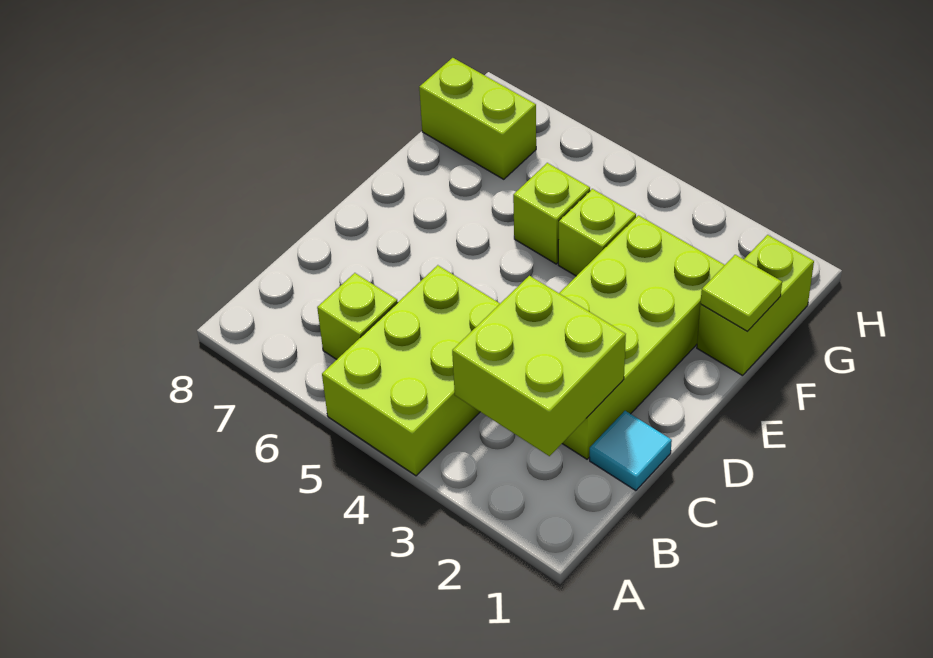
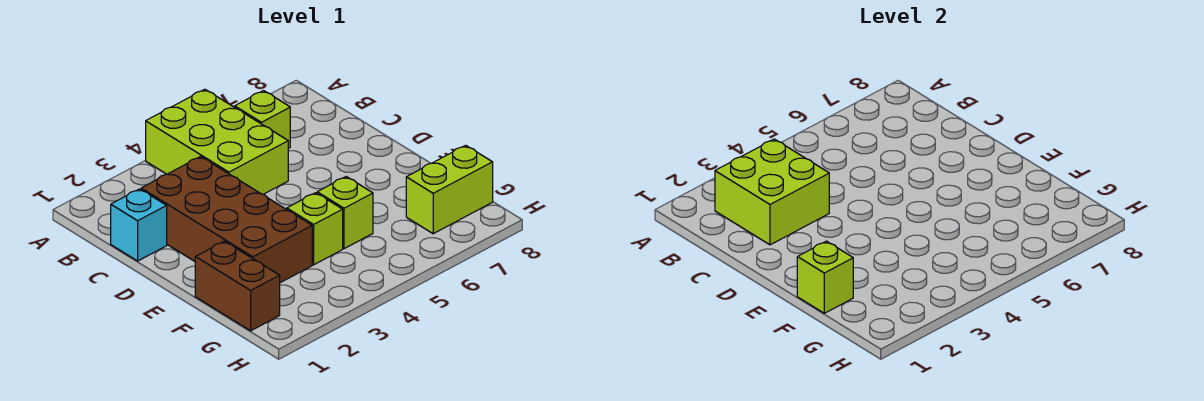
cyan tile C1 level 1 -> cyan brick C1 level 1
lime brick C2:F3 level 1 -> brown brick C2:F3 level 1
lime brick F1:G1 level 1 -> brown brick F1:G1 level 1
lime tile F1 level 2 -> lime brick F1 level 2

